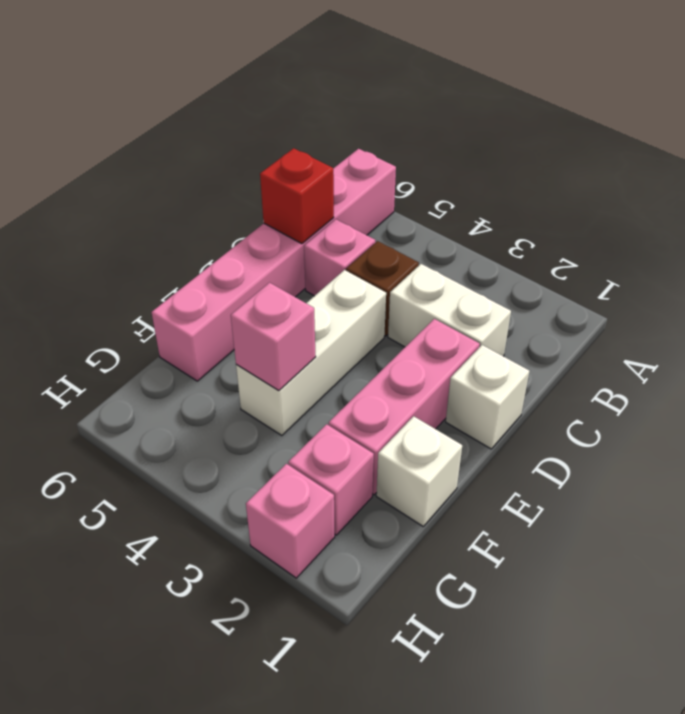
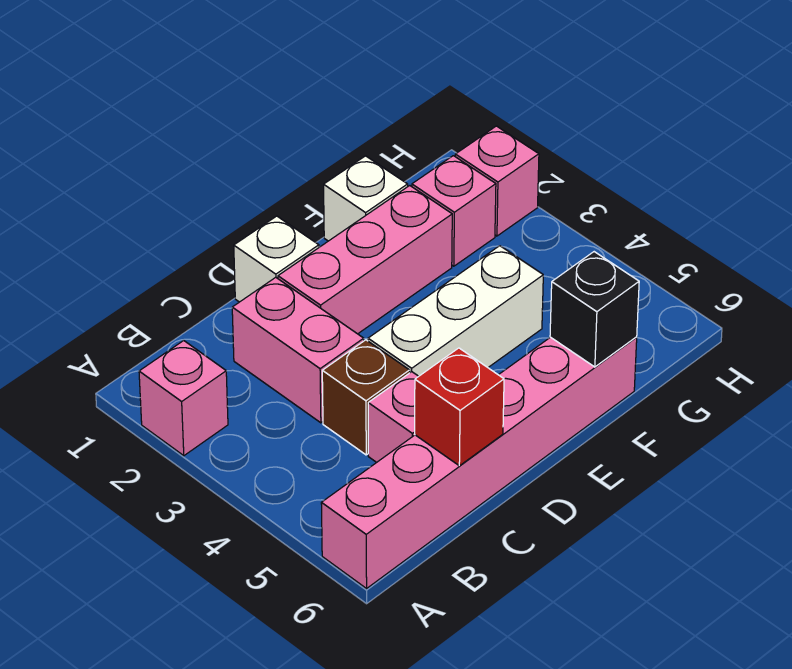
white brick C2:C3 level 1 -> pink brick C2:C3 level 1
pink brick F4 level 2 -> pink brick A2 level 1
none -> black brick F6 level 2

